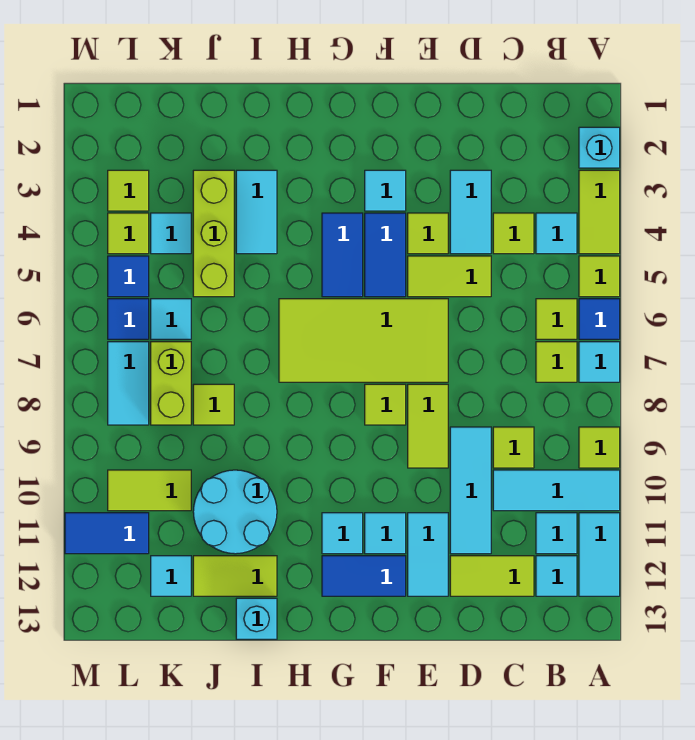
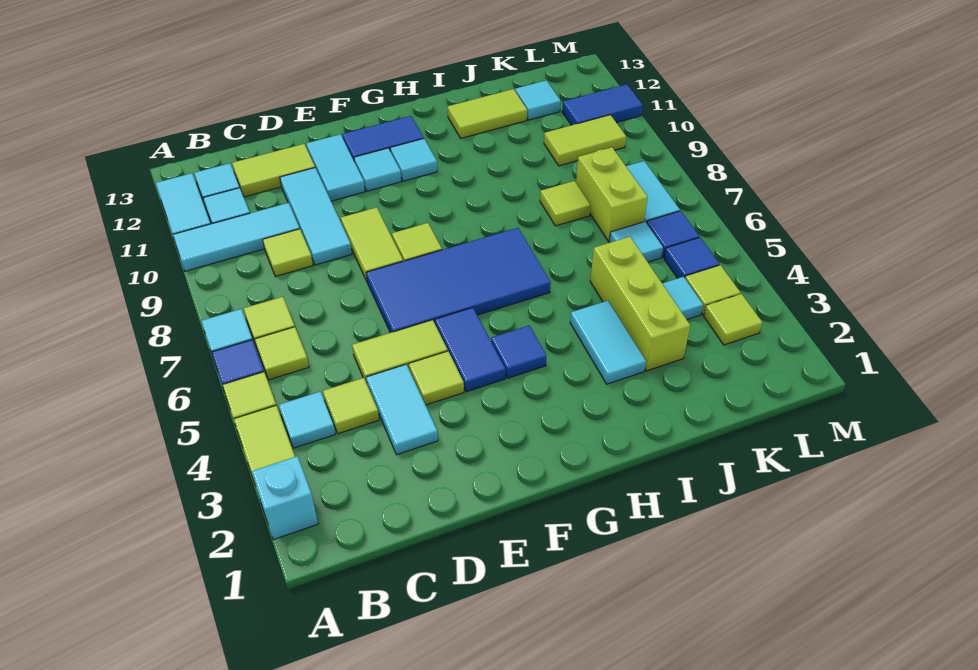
lime tile A9 level 1 -> none
lime tile E6:H7 level 1 -> blue tile E6:H7 level 1
cyan tile F3 level 1 -> none
blue tile G4:G5 level 1 -> blue tile G4 level 1
cyan round brick I10:J11 level 1 -> none
cyan brick I13 level 1 -> none

